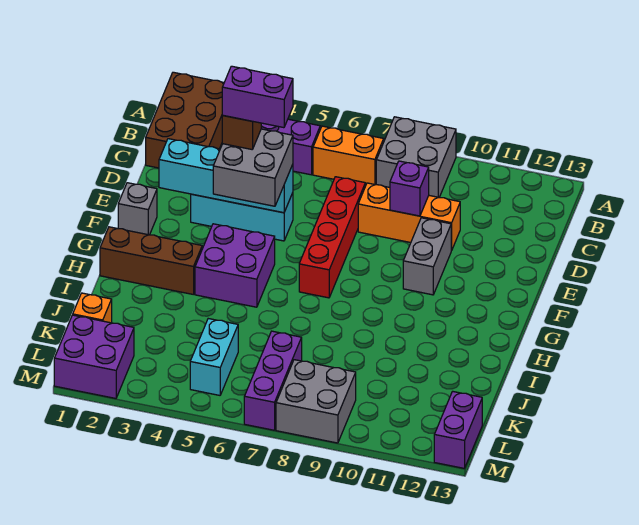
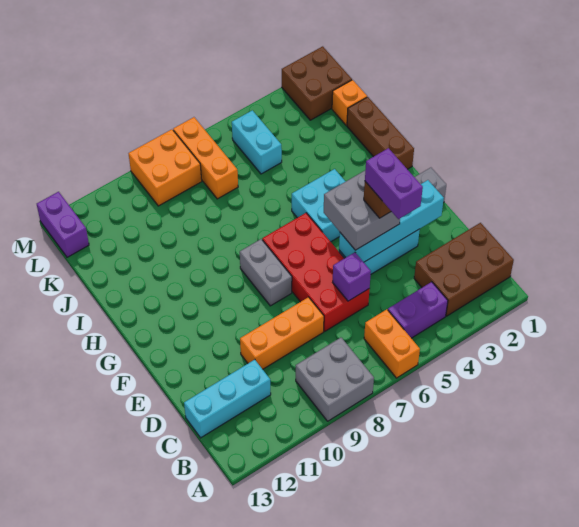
brown brick A1:C2 level 1 -> brown brick B1:C3 level 1
orange brick B6:B7 level 1 -> orange brick A6:B6 level 1
none -> cyan brick C11:C13 level 1
red brick D7:G7 level 1 -> red brick D6:G7 level 1
purple brick D9 level 2 -> purple brick D6 level 2
purple brick E4:E5 level 5 -> purple brick D4:E4 level 5
grey brick E10:F10 level 1 -> grey brick F8:G8 level 1
purple brick G4:H5 level 1 -> cyan brick G4:H5 level 1
brown brick H1:H3 level 1 -> brown brick H1:J1 level 1
purple brick K7:M7 level 1 -> orange brick K7:M7 level 1
purple brick L1:M2 level 1 -> brown brick L1:M2 level 1
grey brick L8:M9 level 1 -> orange brick L8:M9 level 1

